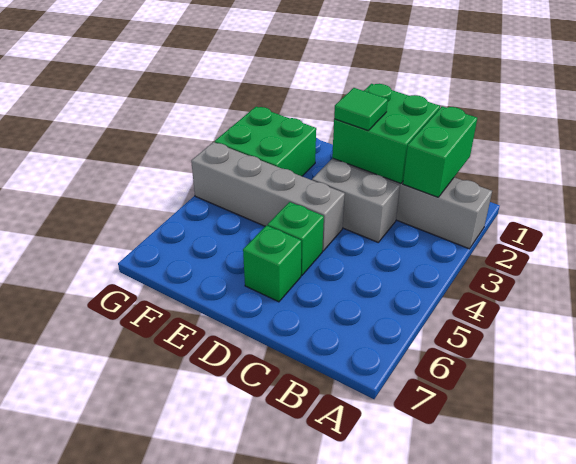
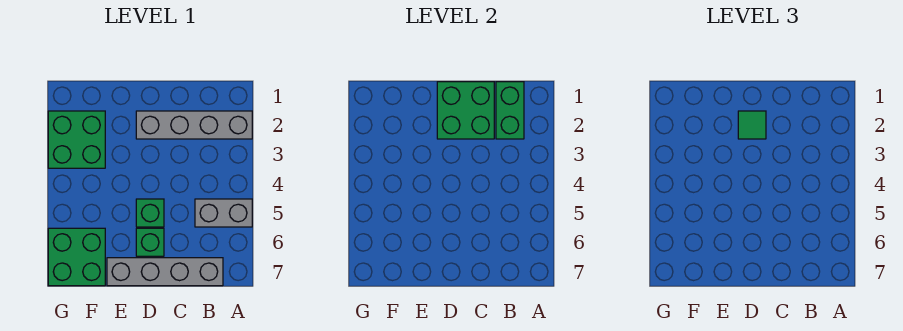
grey brick C3:D3 level 1 -> grey brick A5:B5 level 1
grey brick D4:G4 level 1 -> grey brick B7:E7 level 1
none -> green brick F6:G7 level 1

